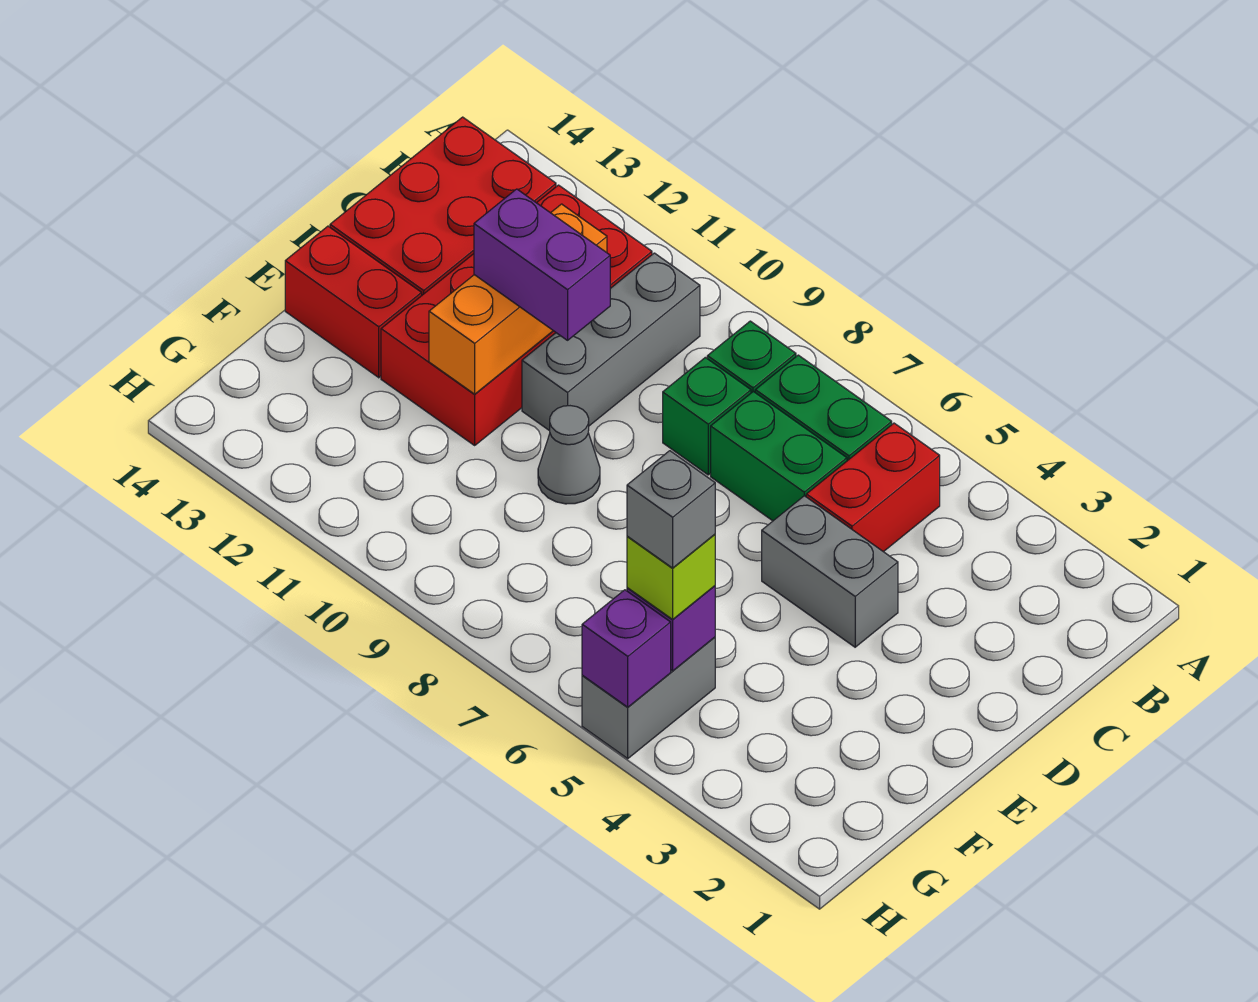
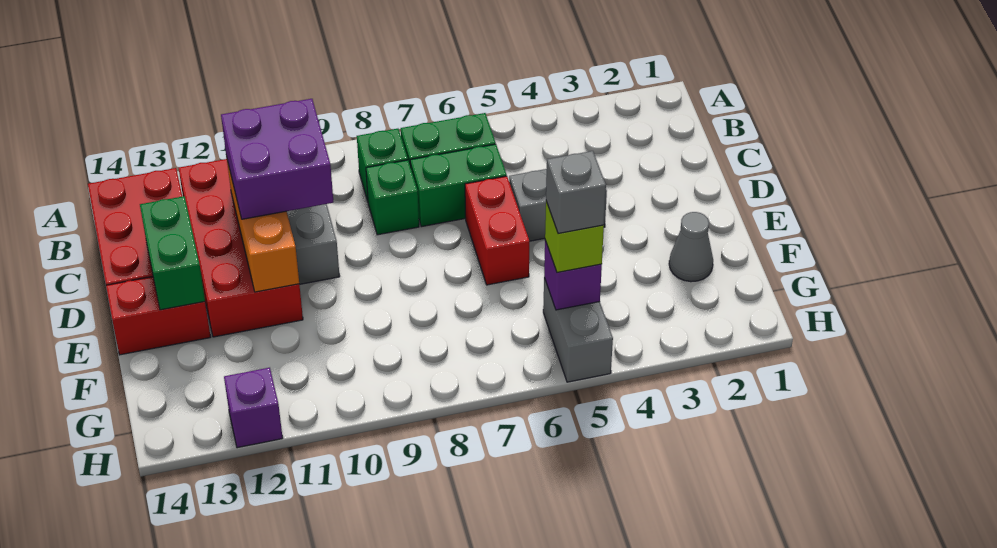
red brick B5:C5 level 1 -> red brick D6:E6 level 1
purple brick D10:D11 level 3 -> purple brick C10:D11 level 3
none -> green brick D13:E13 level 2
grey cone E9 level 1 -> grey cone F2 level 1
purple brick H5 level 2 -> purple brick H12 level 1

